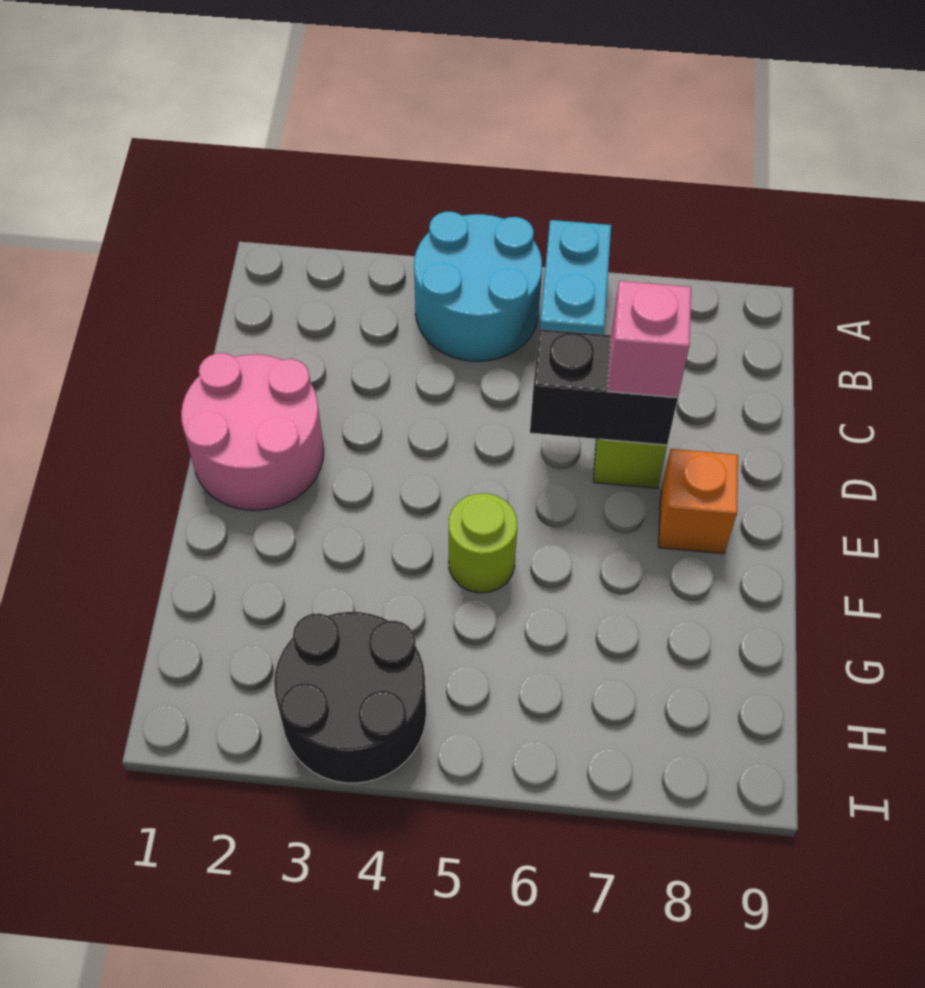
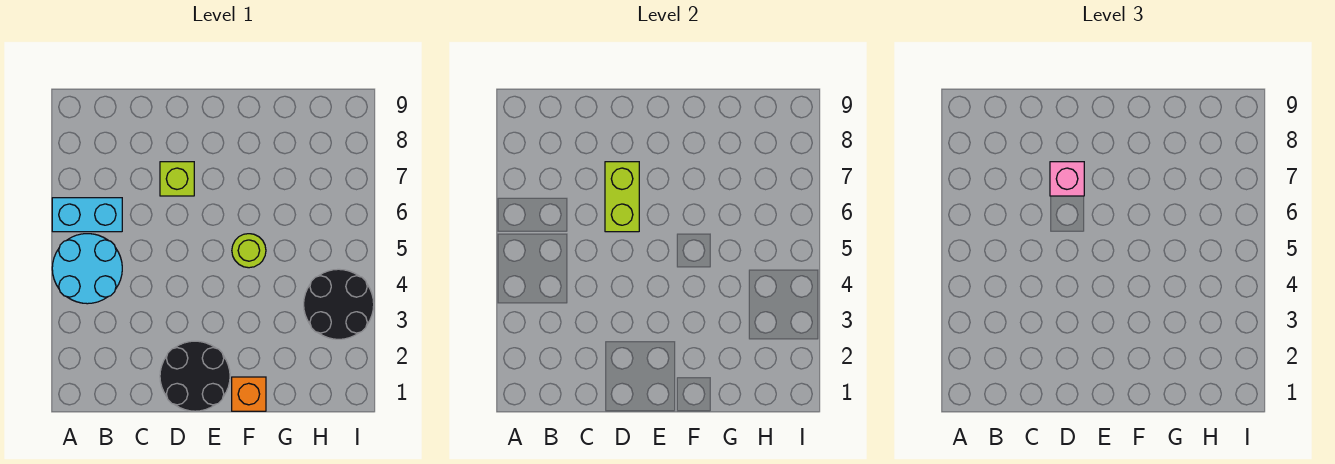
pink round brick D1:E2 level 1 -> black round brick D1:E2 level 1
black brick D6:D7 level 2 -> lime brick D6:D7 level 2
orange brick E8 level 1 -> orange brick F1 level 1

